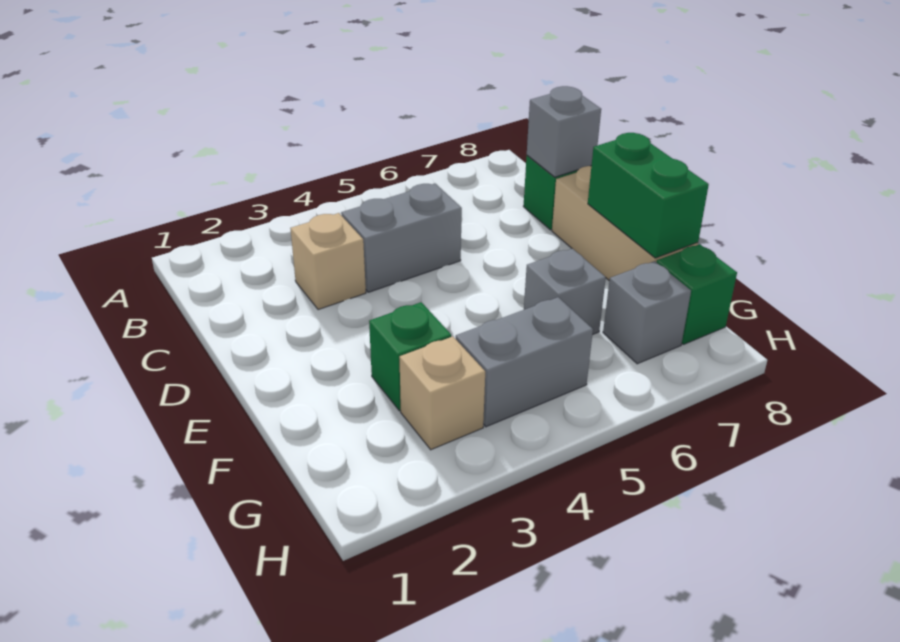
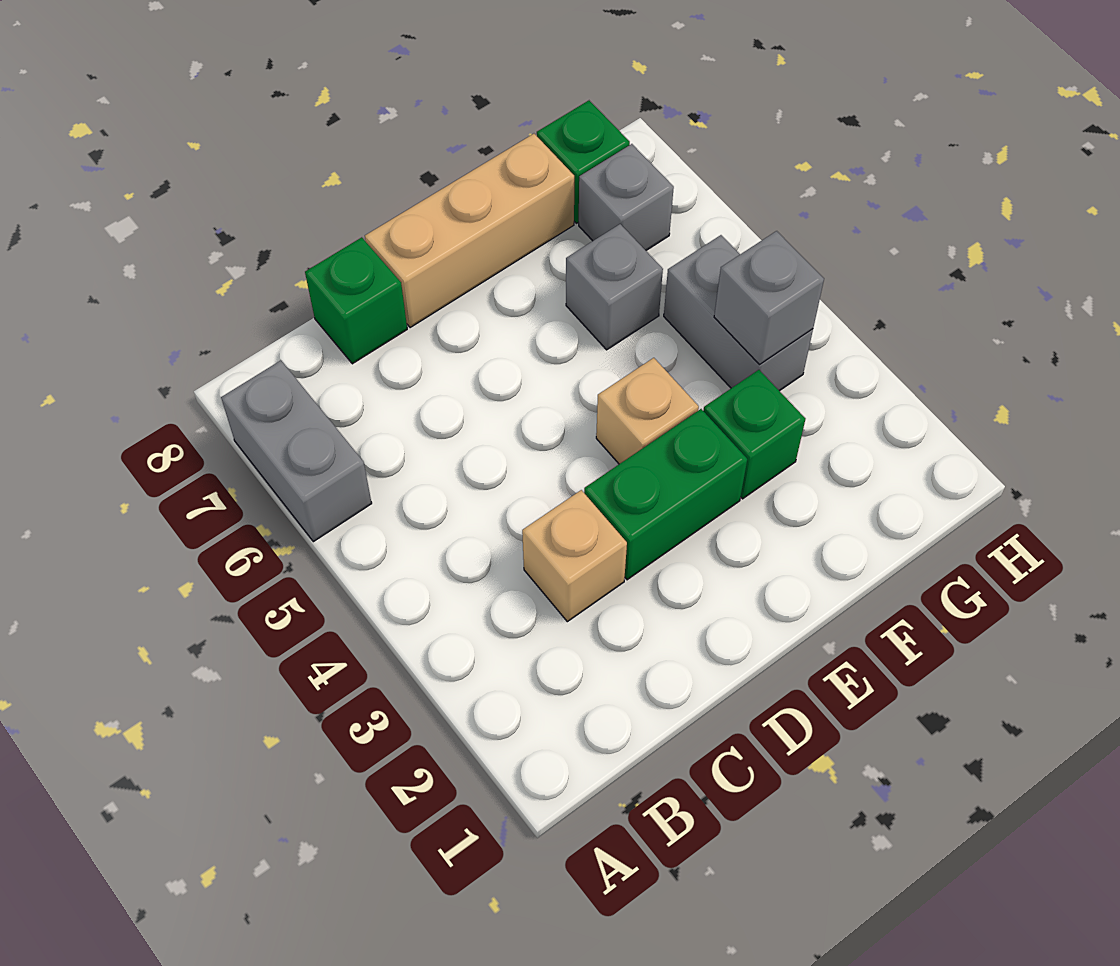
grey brick C4:C5 level 1 -> grey brick A6:A7 level 1
grey brick C8 level 2 -> grey brick G4 level 2
green brick E8:F8 level 2 -> green brick D3:E3 level 1
tan brick G3 level 1 -> tan brick E4 level 1

